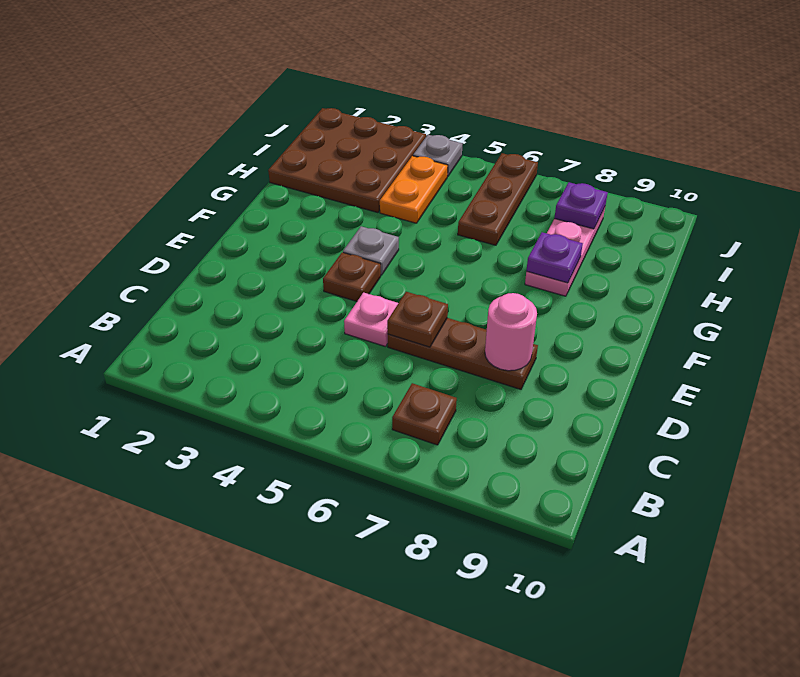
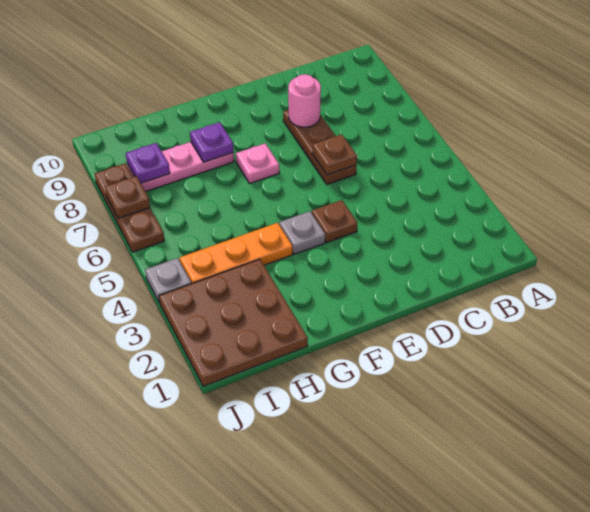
brown plate B7 level 1 -> brown plate J7 level 2
pink plate D5 level 1 -> pink plate F7 level 1
orange plate H4:I4 level 1 -> orange plate G4:I4 level 1
brown plate H6:J6 level 1 -> brown plate J6:J8 level 1

